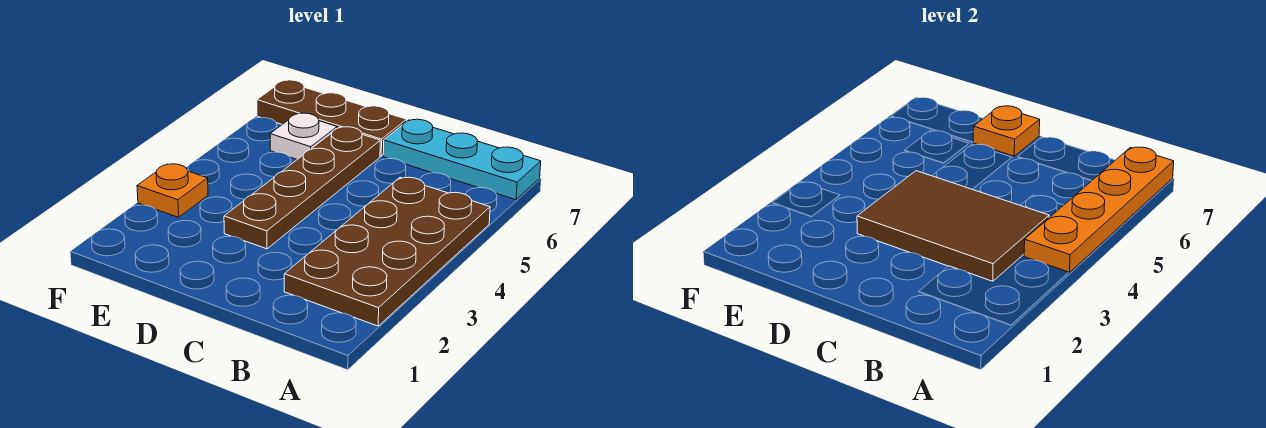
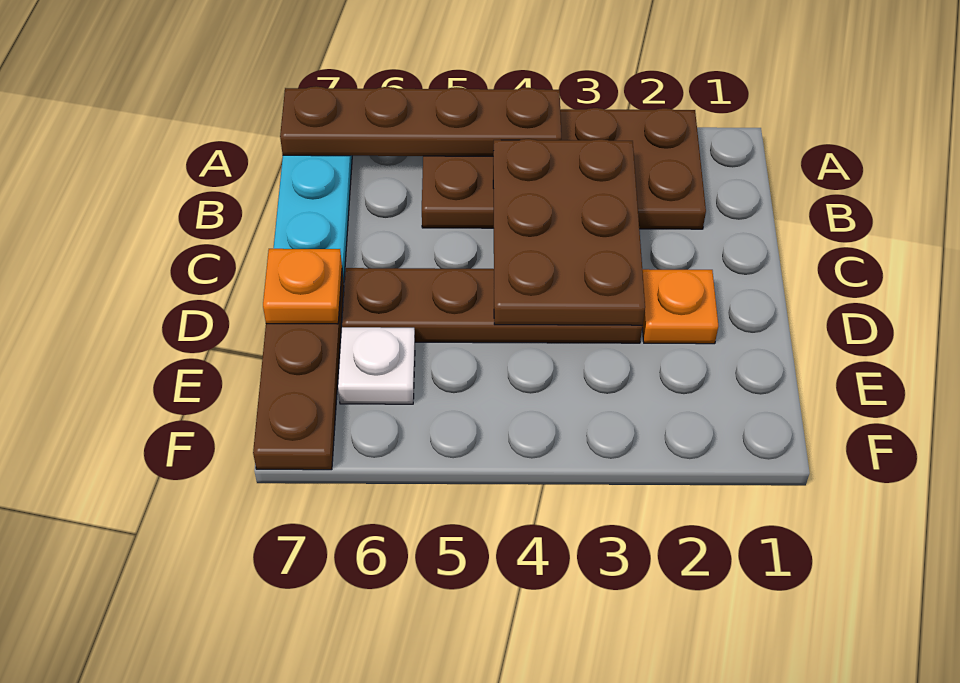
orange plate A4:A7 level 2 -> brown plate A4:A7 level 2
brown tile B3:D4 level 2 -> brown plate B3:D4 level 2
orange plate F3 level 1 -> orange plate D2 level 1

